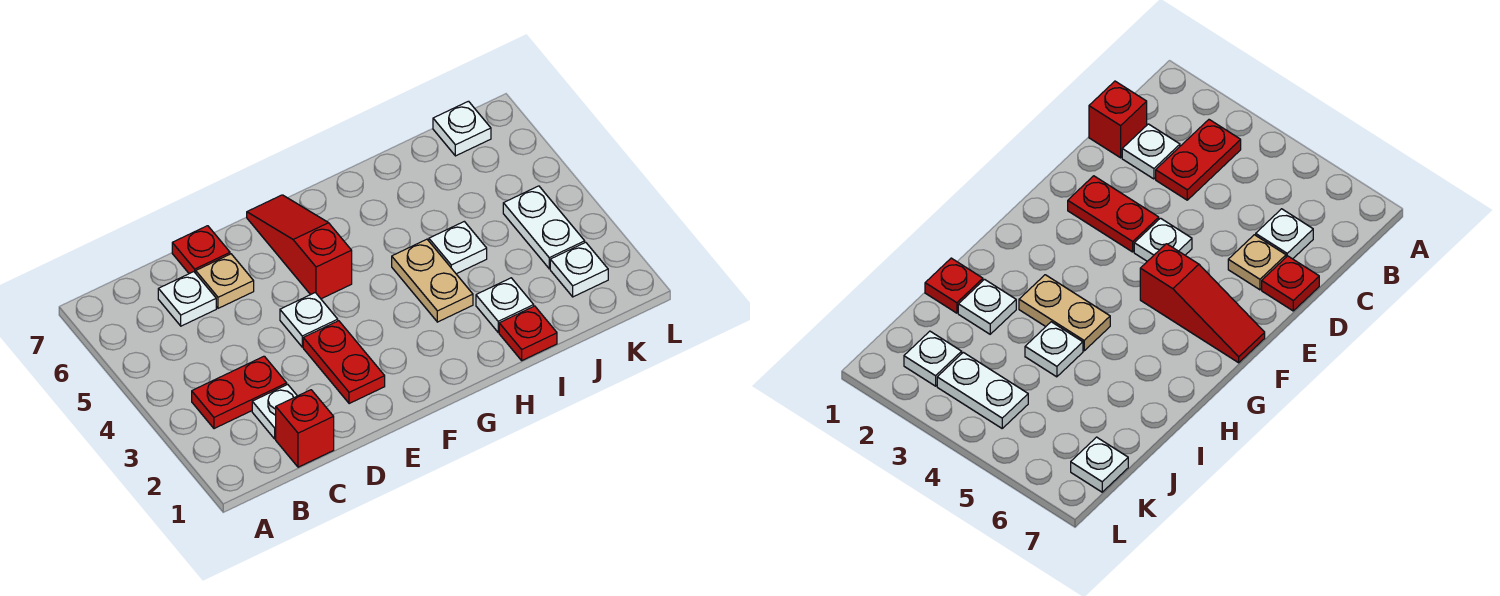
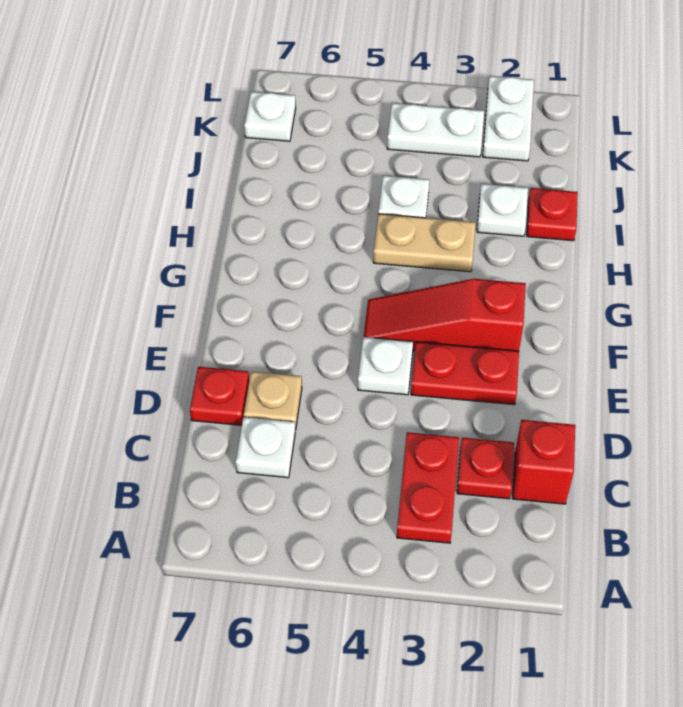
white plate C2 level 1 -> red plate C2 level 1
red slope F5:F7 level 1 top 5 -> red slope F2:F4 level 1 top 2
white plate K2 level 1 -> white plate K2:L2 level 1

